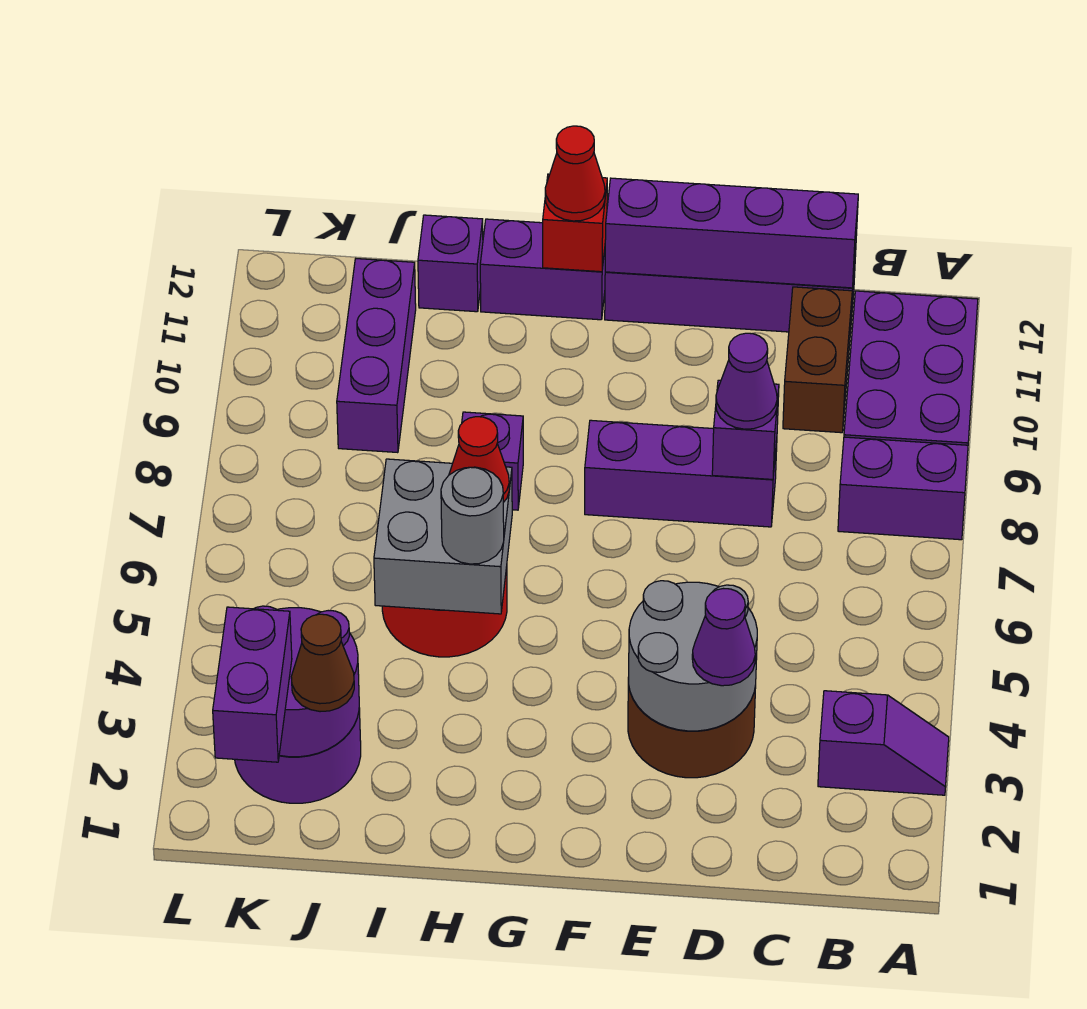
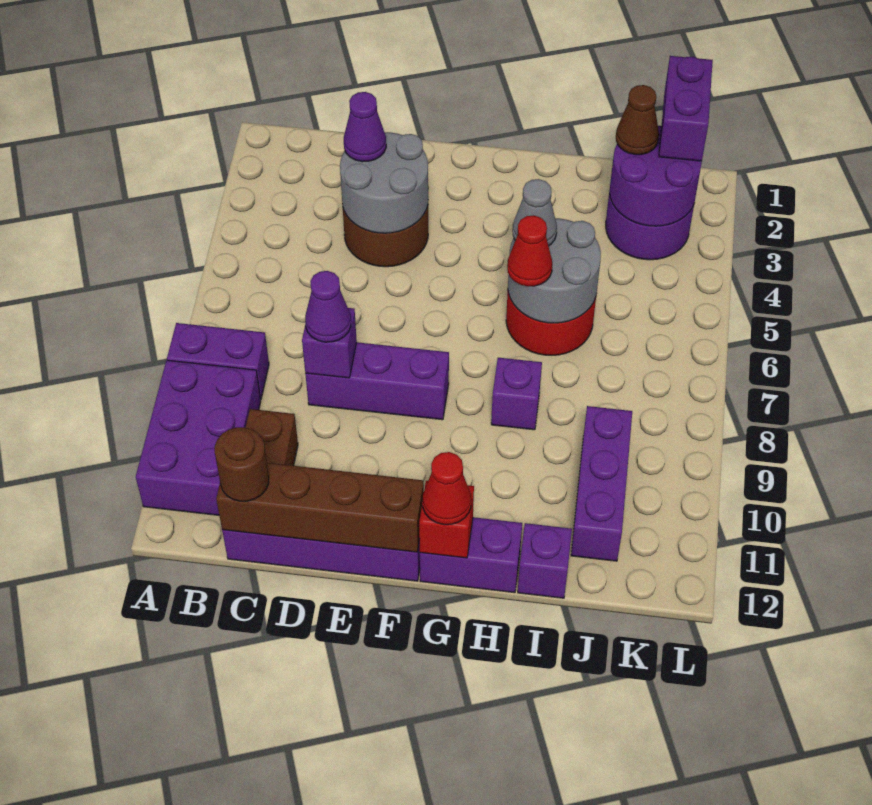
purple slope A3:B3 level 1 top B -> none
purple brick C12:F12 level 2 -> brown brick C12:F12 level 2
none -> brown round brick C12 level 3
grey brick H5:I6 level 2 -> grey round brick H5:I6 level 2
grey round brick H5 level 3 -> grey cone H5 level 3

